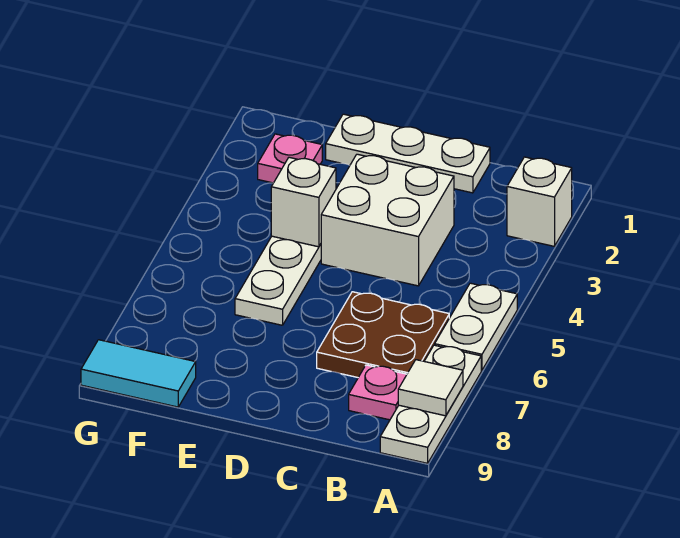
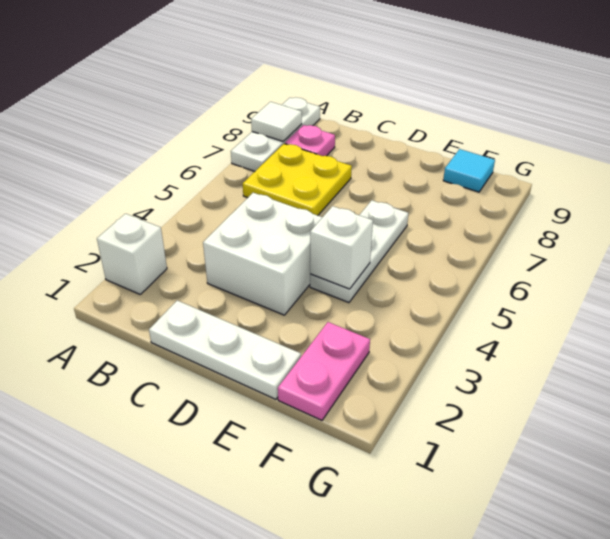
white plate A5:A6 level 1 -> none
brown plate B6:C7 level 1 -> yellow plate B6:C7 level 1
pink plate F2 level 1 -> pink plate F1:F2 level 1
cyan tile F9:G9 level 1 -> cyan tile F9 level 1

